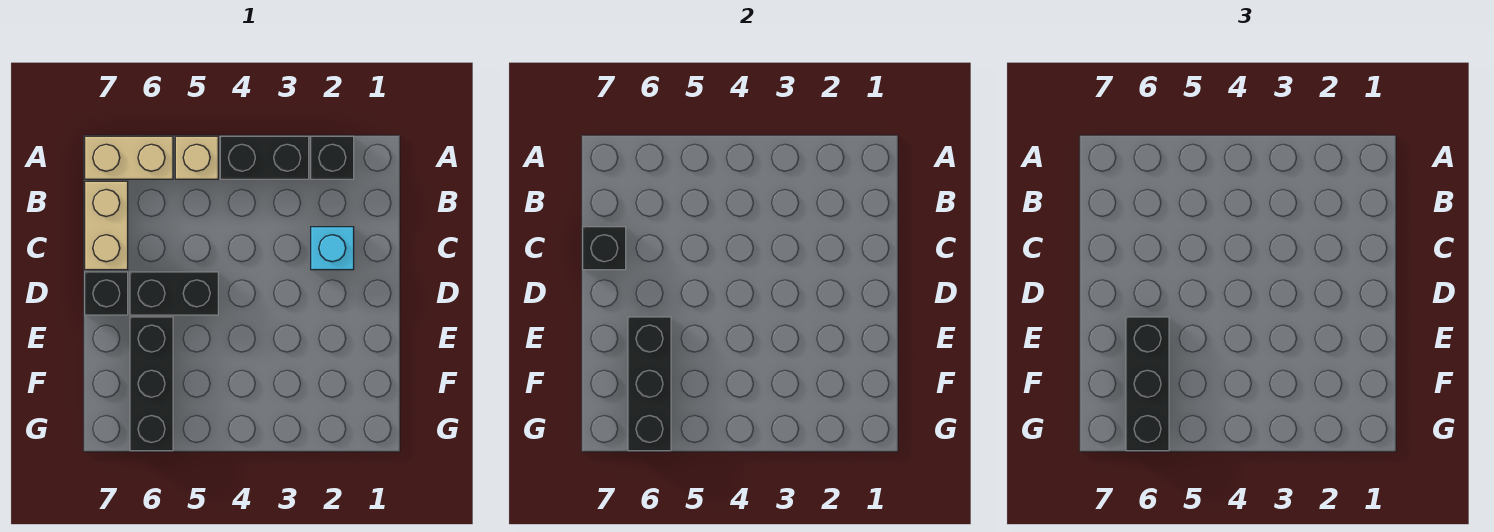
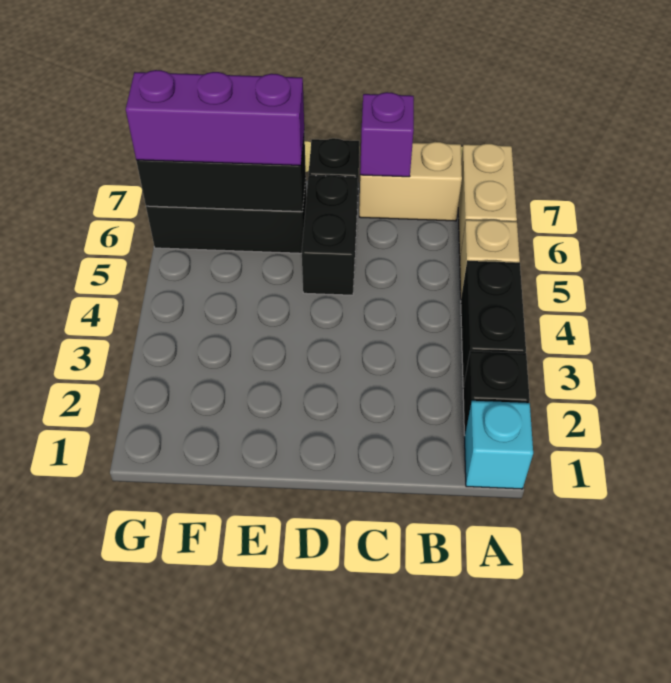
cyan brick C2 level 1 -> cyan brick A1 level 1
black brick C7 level 2 -> purple brick C7 level 2
black brick E6:G6 level 3 -> purple brick E6:G6 level 3

